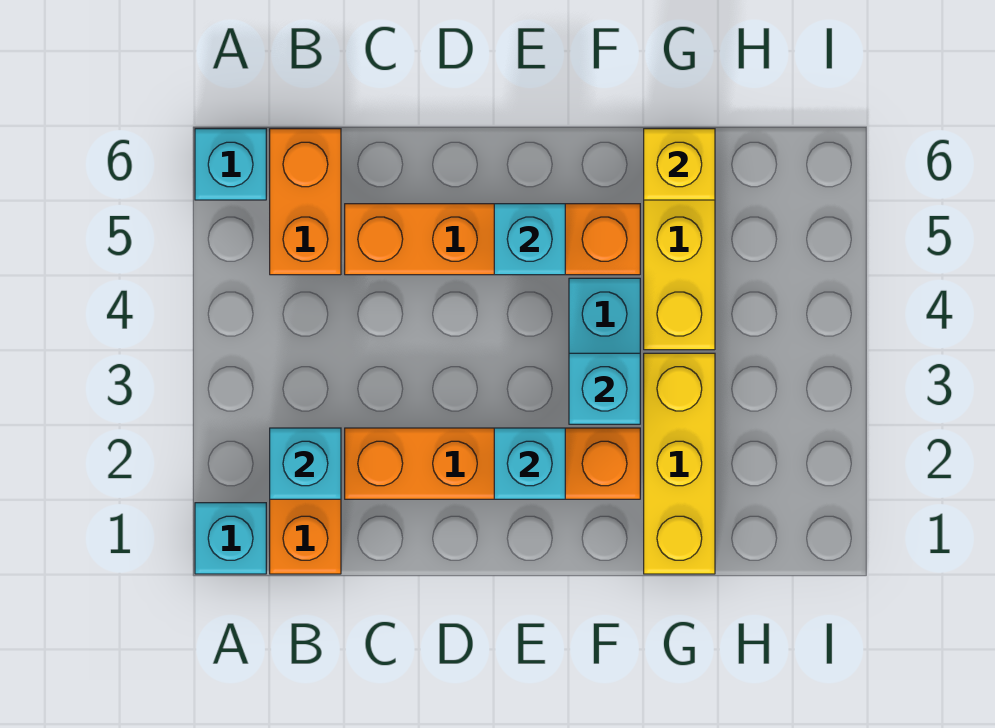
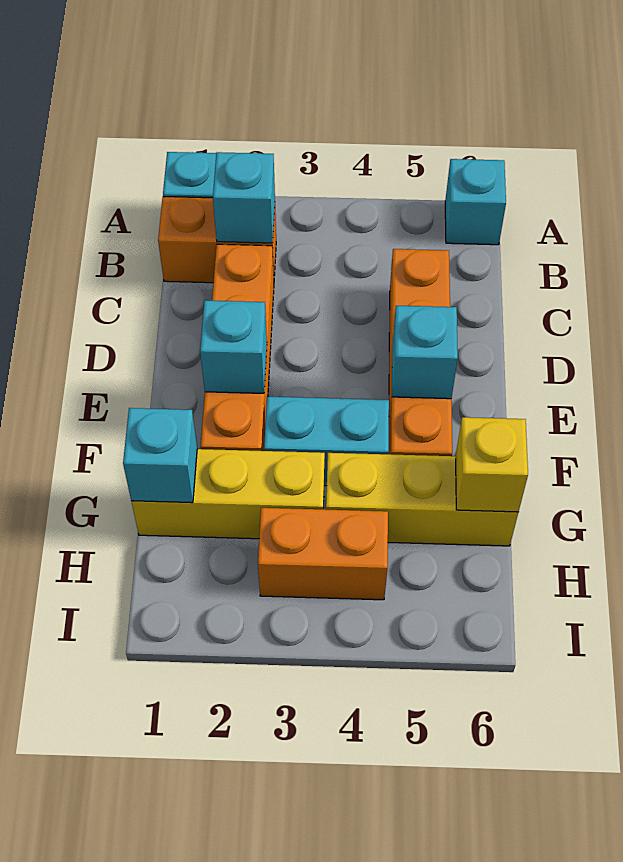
orange brick B5:B6 level 1 -> orange brick H3:H4 level 1
cyan brick F3 level 2 -> cyan brick G1 level 2

